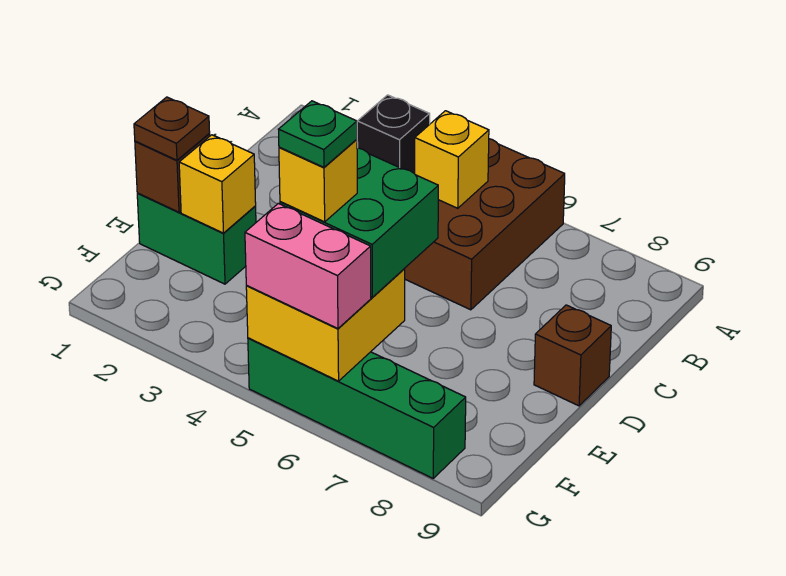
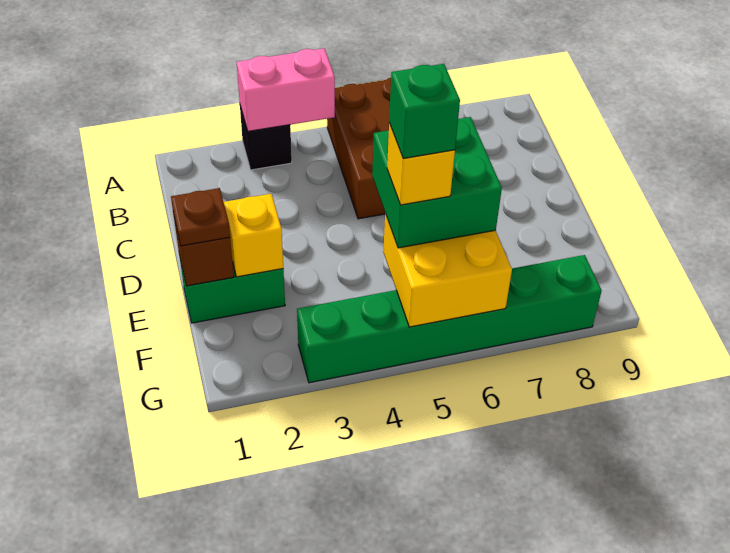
yellow brick B5 level 2 -> none
brown brick D9 level 1 -> none
green plate F5 level 5 -> green brick F5 level 5
green brick G5:G8 level 1 -> green brick G3:G8 level 1
pink brick G5:G6 level 3 -> pink brick A3:A4 level 2

